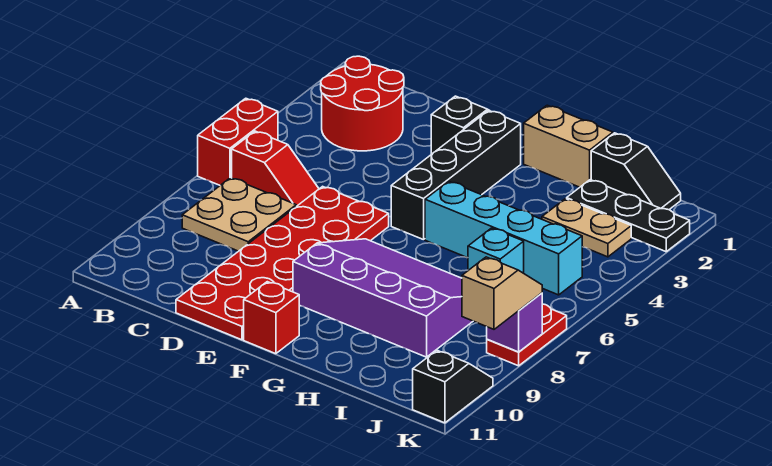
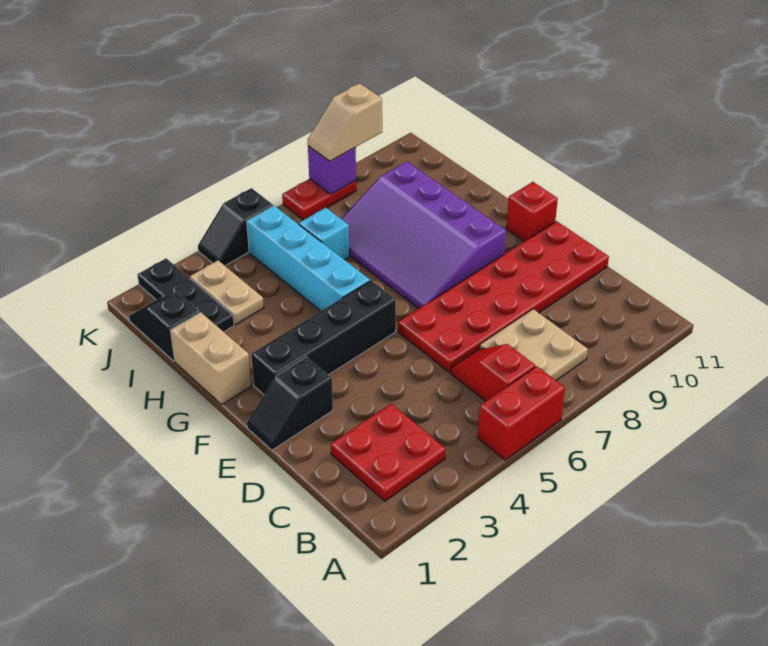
red round brick B2:C3 level 1 -> red plate B2:C3 level 1
black slope K10:K11 level 1 top 11 -> black slope K4:K5 level 1 top 5

